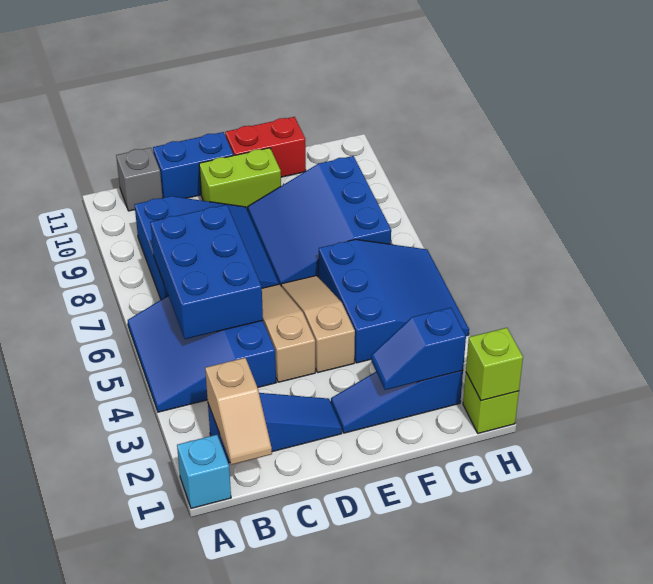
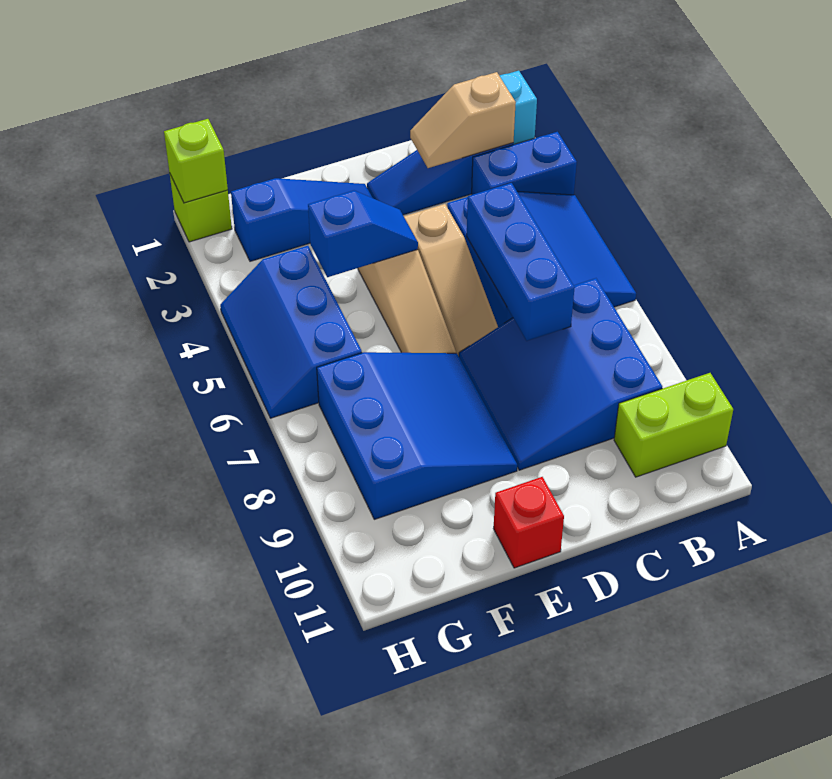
tan slope B1:B2 level 2 top 2 -> tan slope B2:C2 level 2 top B
blue brick B5:C7 level 2 -> blue brick C5:C7 level 2
grey brick B11 level 1 -> none
blue brick C11:D11 level 1 -> blue brick A3:B3 level 1
lime brick D10:E10 level 1 -> lime brick A10:B10 level 1
red brick E11:F11 level 1 -> red brick E11 level 1
blue slope F2:G2 level 2 top G -> blue slope E4:F4 level 2 top F
blue slope F4:H6 level 1 top F -> blue slope G4:H6 level 1 top G

